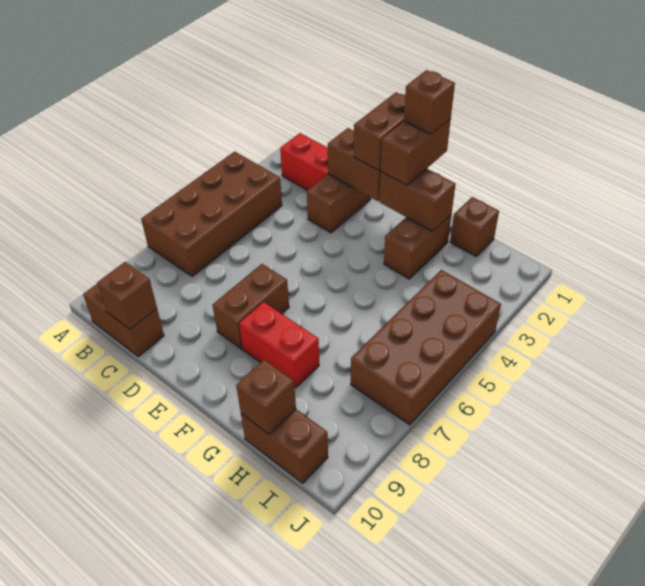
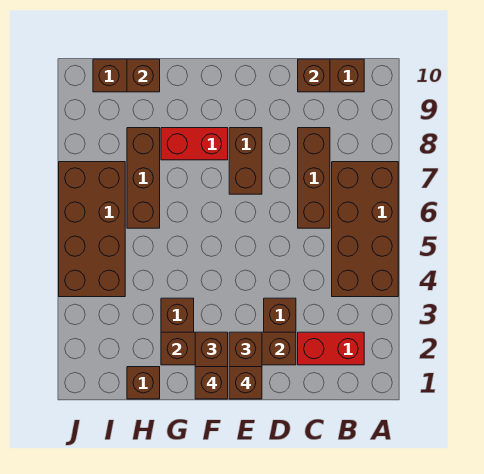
none -> brown brick C6:C8 level 1
none -> brown brick E1 level 4
none -> brown brick H6:H8 level 1

